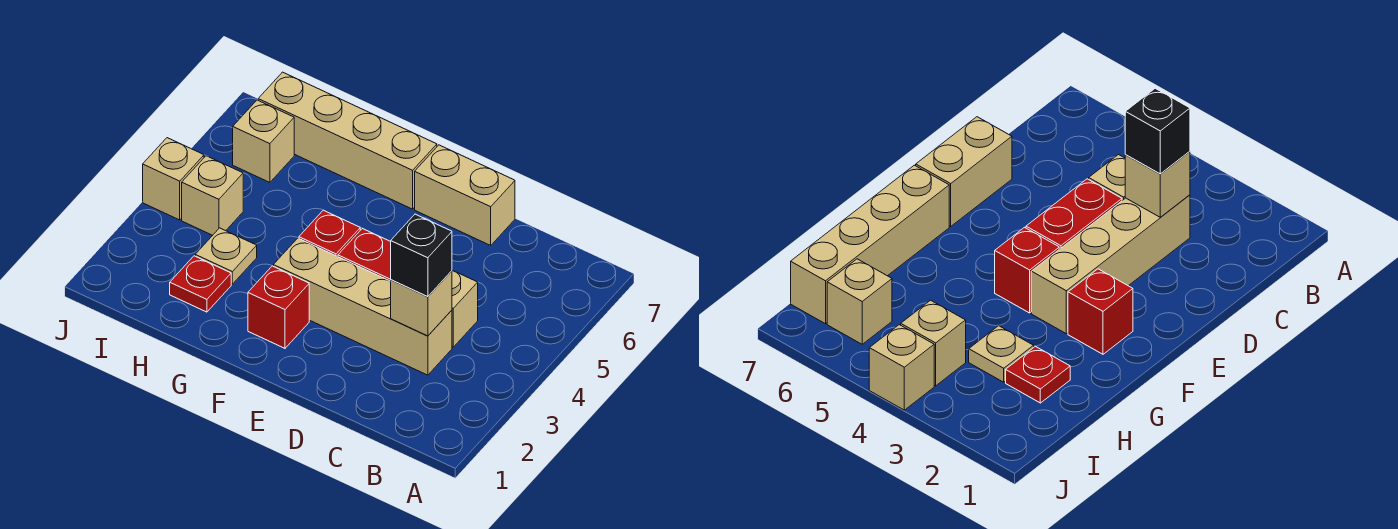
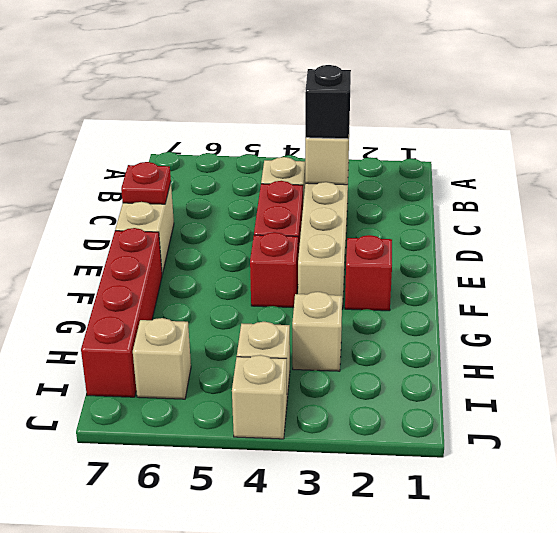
tan brick F7:I7 level 1 -> red brick F7:I7 level 1
red plate H2 level 1 -> red plate D7 level 2
tan plate H3 level 1 -> tan brick H3 level 1

